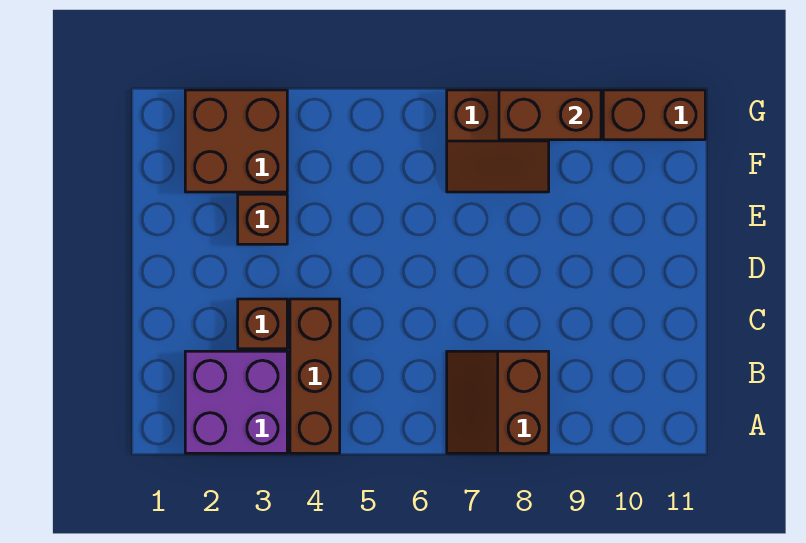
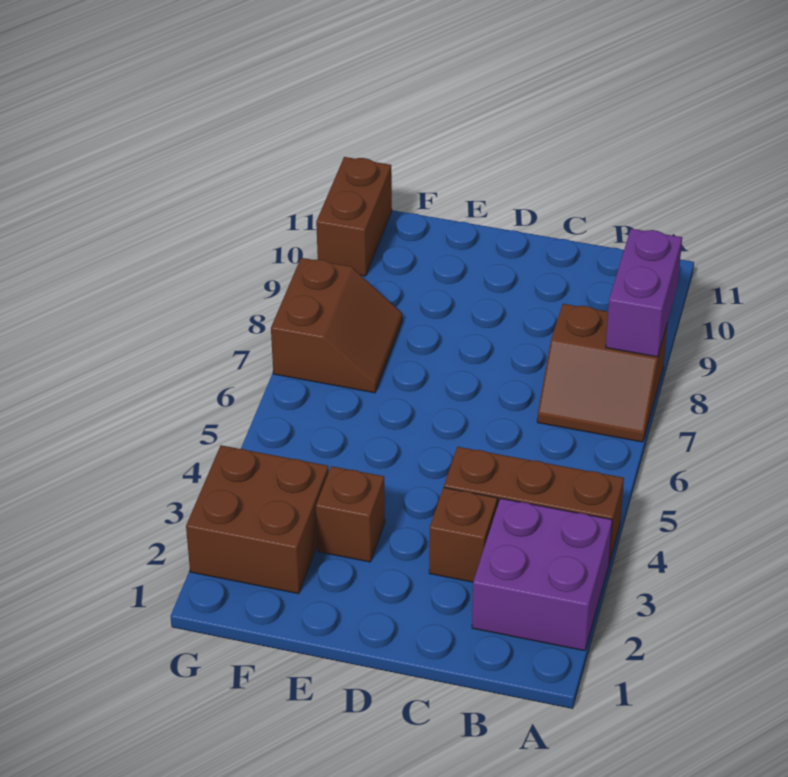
none -> purple brick A8:A9 level 2
brown brick G8:G9 level 2 -> none

